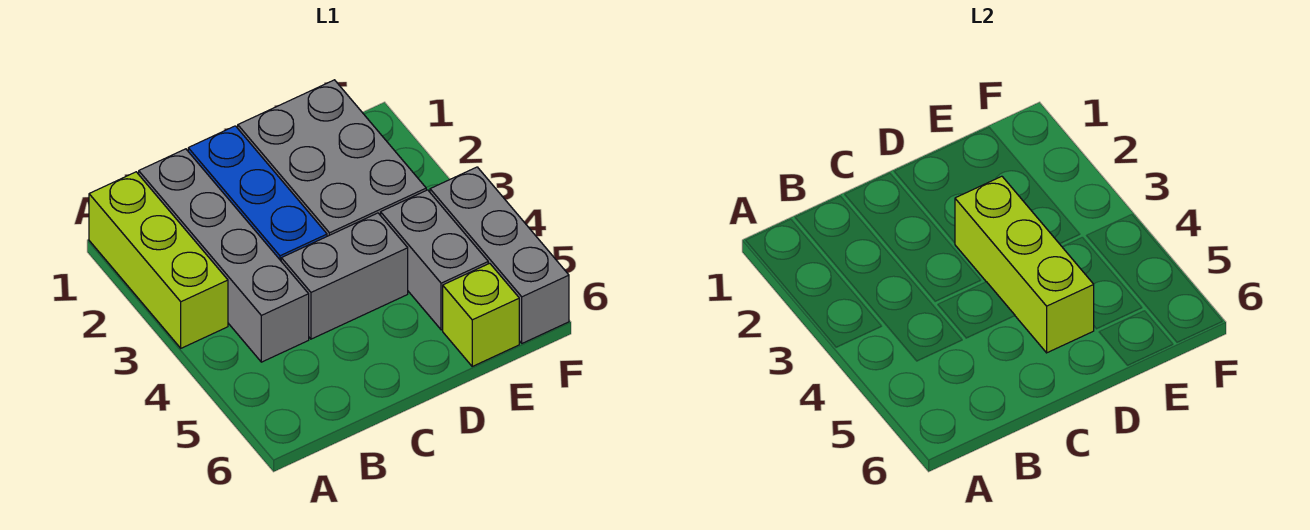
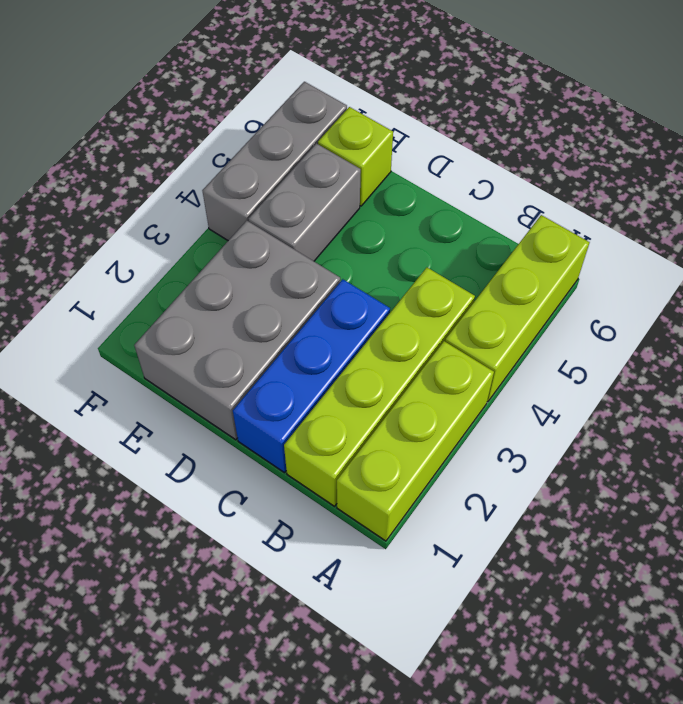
grey brick B1:B4 level 1 -> lime brick B1:B4 level 1
grey brick C4:D4 level 1 -> none
lime brick D3:D5 level 2 -> lime brick A4:A6 level 1

